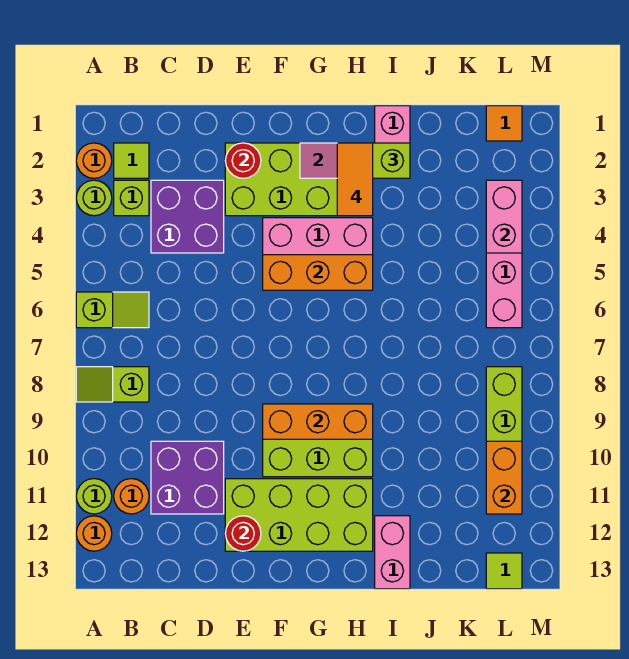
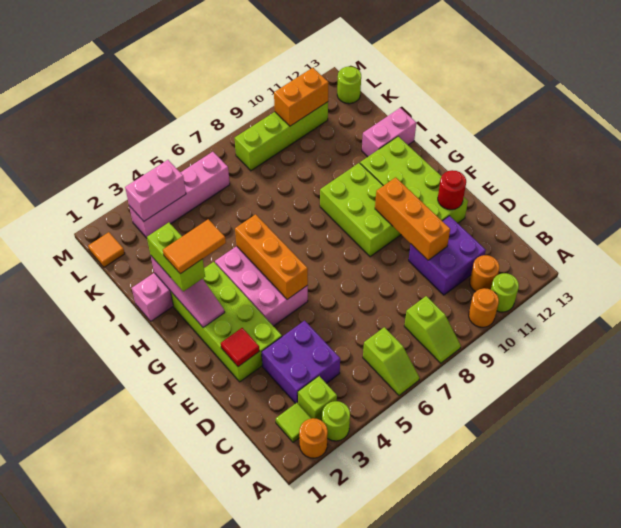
lime slope A6:B6 level 1 top A -> lime slope A6:B6 level 1 top B
orange round brick A12 level 1 -> orange round brick A10 level 1
red round brick E2 level 2 -> red tile E2 level 2
orange brick F9:H9 level 2 -> orange brick D10:F10 level 2
lime tile L13 level 1 -> lime round brick L13 level 1

